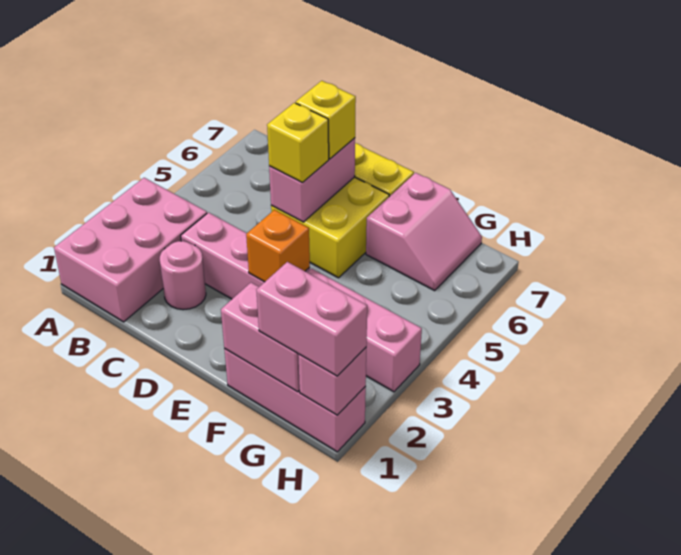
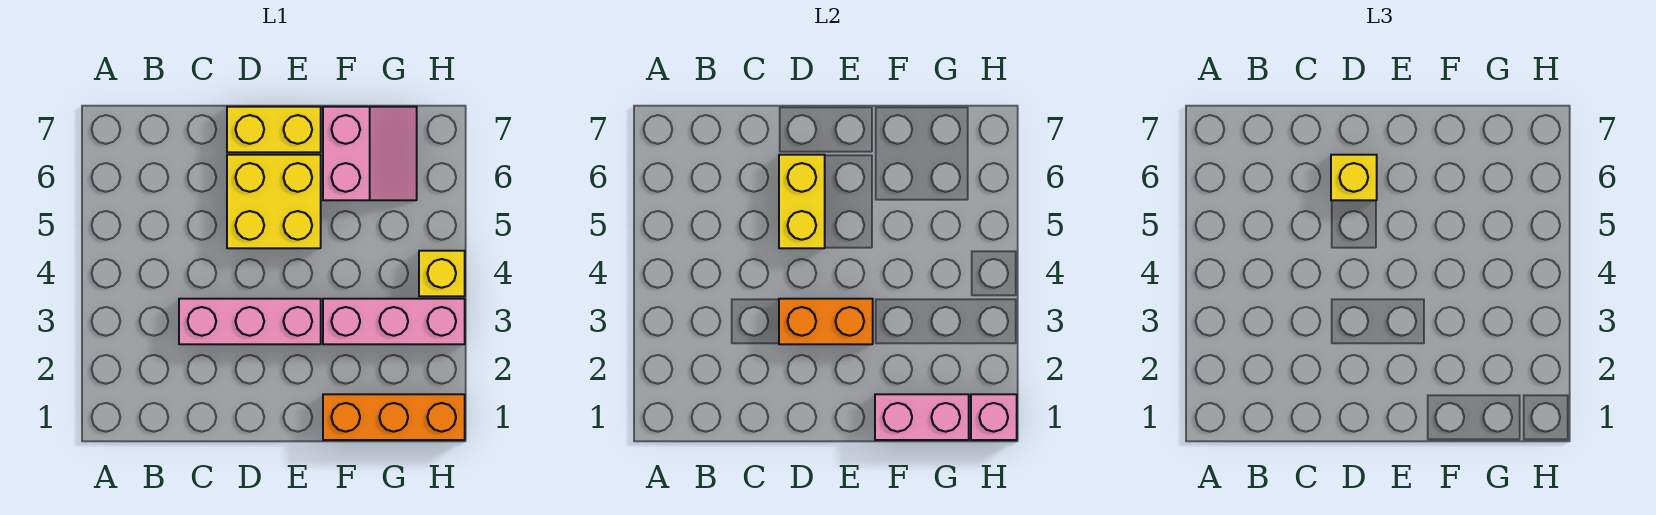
pink brick A1:B3 level 1 -> none
pink round brick C2 level 1 -> none
pink brick D5:D6 level 2 -> yellow brick D5:D6 level 2
yellow brick D5 level 3 -> yellow brick H4 level 1
orange brick E3 level 2 -> orange brick D3:E3 level 2
pink brick F1:H1 level 1 -> orange brick F1:H1 level 1
pink brick G1:H1 level 3 -> none

